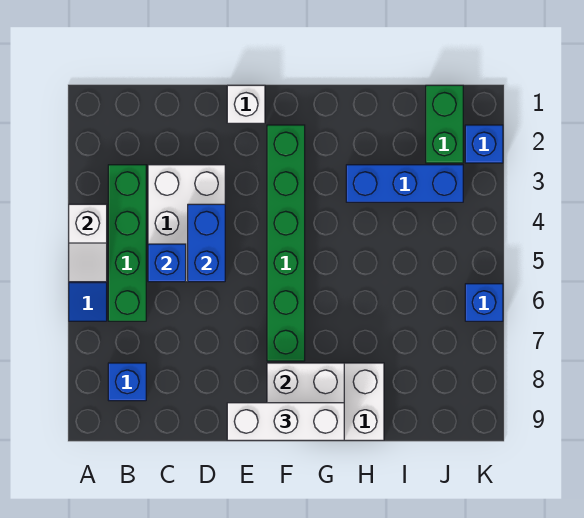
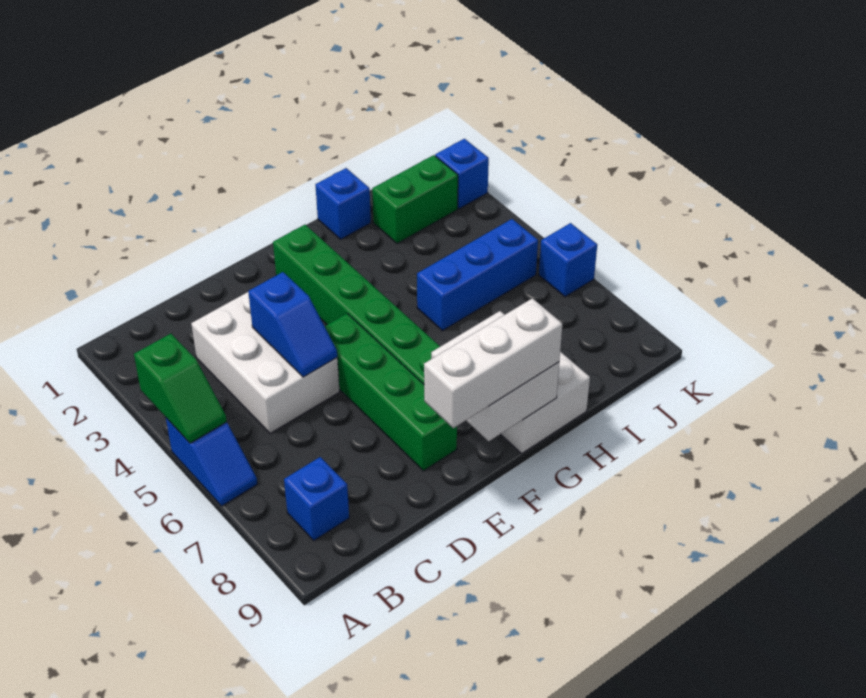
white slope A4:A5 level 2 top 4 -> green slope A4:A5 level 2 top 4
green brick B3:B6 level 1 -> green brick E5:E8 level 1
blue brick C5 level 2 -> blue brick H1 level 1
blue brick D4:D5 level 2 -> blue slope D4:D5 level 2 top 4
white brick E1 level 1 -> none
blue brick H3:J3 level 1 -> blue brick H5:J5 level 1
green brick J1:J2 level 1 -> green brick I2:J2 level 1

